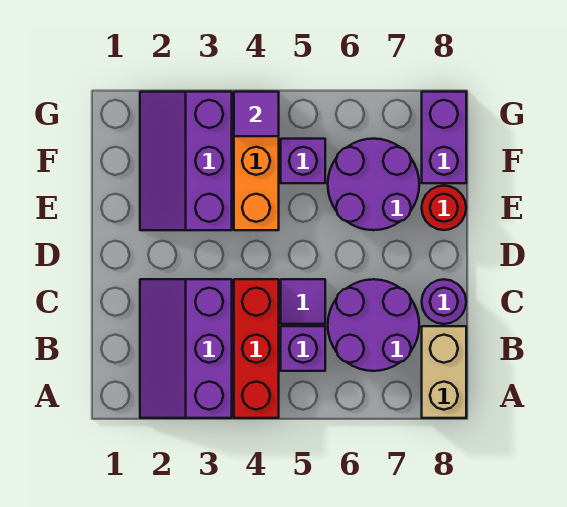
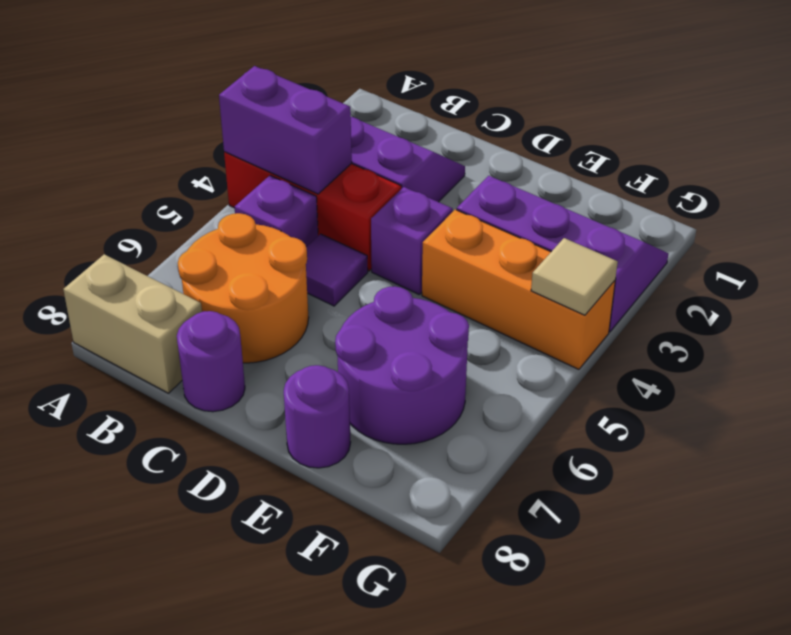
purple round brick B6:C7 level 1 -> orange round brick B6:C7 level 1
red round brick E8 level 1 -> purple round brick E8 level 1
purple brick F5 level 1 -> purple brick D4 level 1
purple brick F8:G8 level 1 -> purple brick A4:B4 level 2
purple tile G4 level 2 -> tan tile G4 level 2

